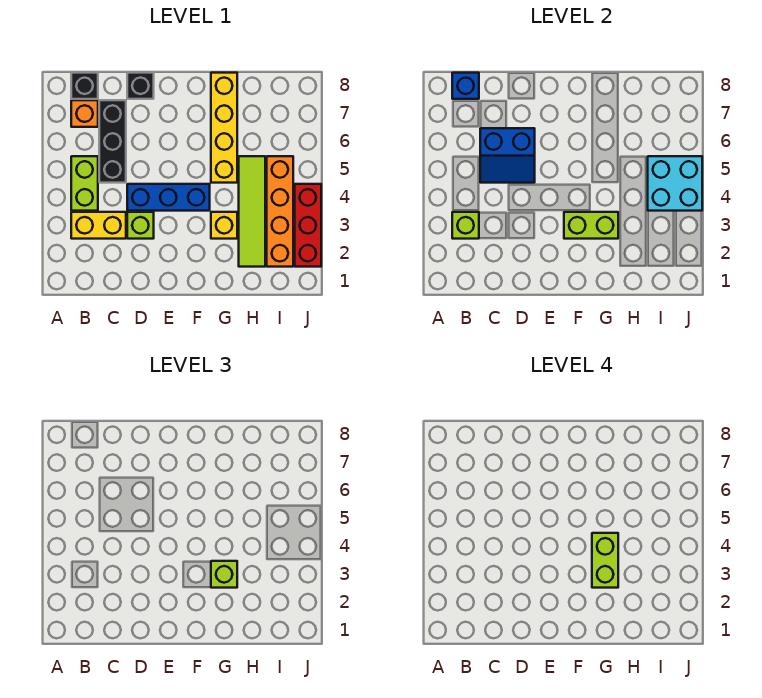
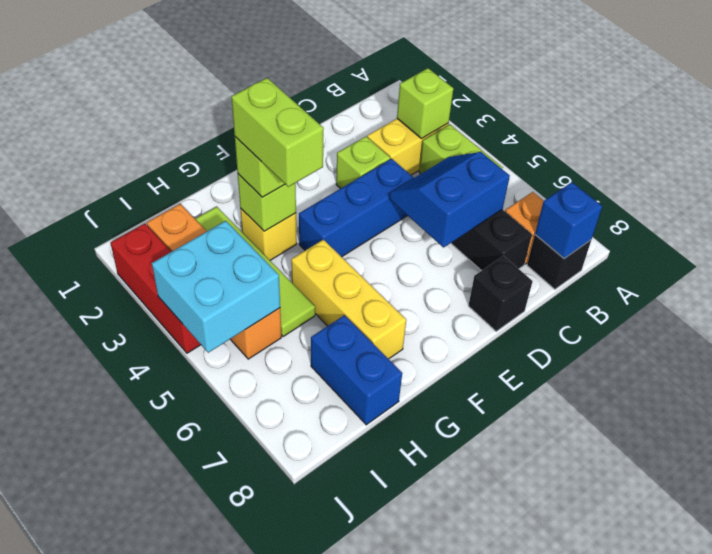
lime brick F3:G3 level 2 -> lime brick G3 level 2
yellow brick G5:G8 level 1 -> yellow brick G5:G7 level 1
none -> blue brick H7:H8 level 1

